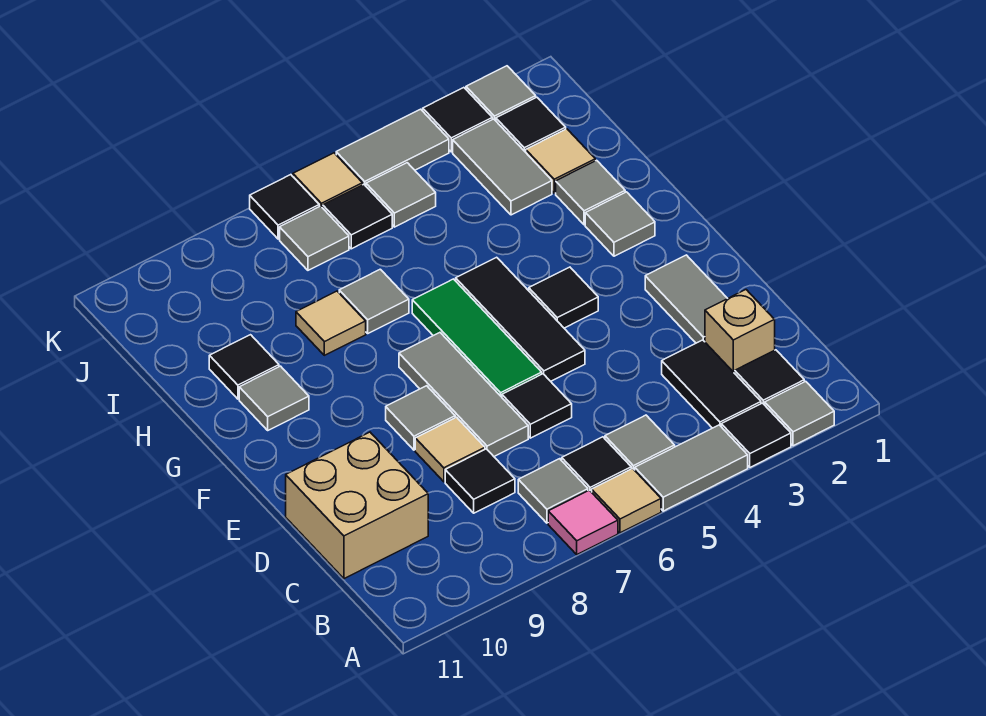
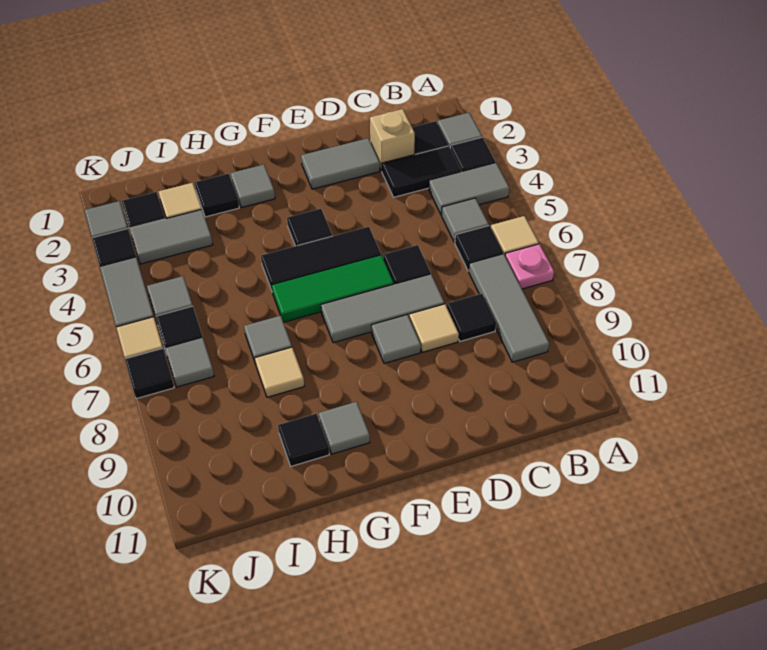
grey tile A4:A5 level 1 -> grey tile A4:B4 level 1
pink tile A7 level 1 -> pink plate A7 level 1
grey tile B7 level 1 -> grey tile B7:B9 level 1
tan brick C10:D11 level 1 -> none
grey tile H2 level 1 -> black tile H2 level 1

